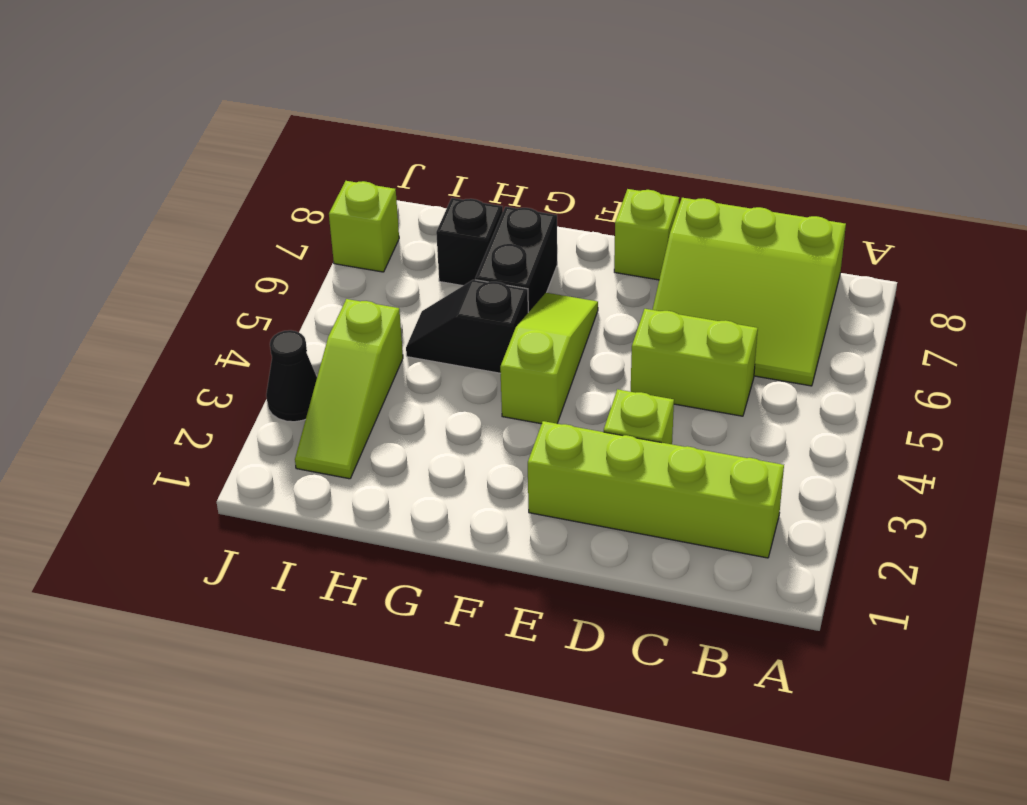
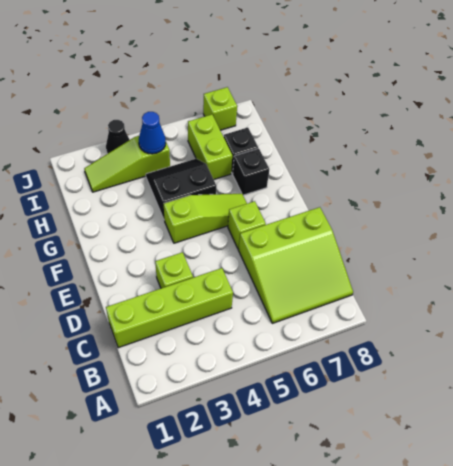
lime brick B2:E2 level 1 -> lime brick C1:C4 level 1
lime slope B6:D8 level 1 top 8 -> lime slope B6:D8 level 1 top D
lime brick C5:D5 level 1 -> lime brick H6:I6 level 1
lime brick E8 level 1 -> lime brick E6 level 1
black slope G5:H5 level 1 top G -> black slope G4:H5 level 1 top G
black brick G6:G7 level 1 -> black brick G7 level 1
none -> blue cone I4 level 2

